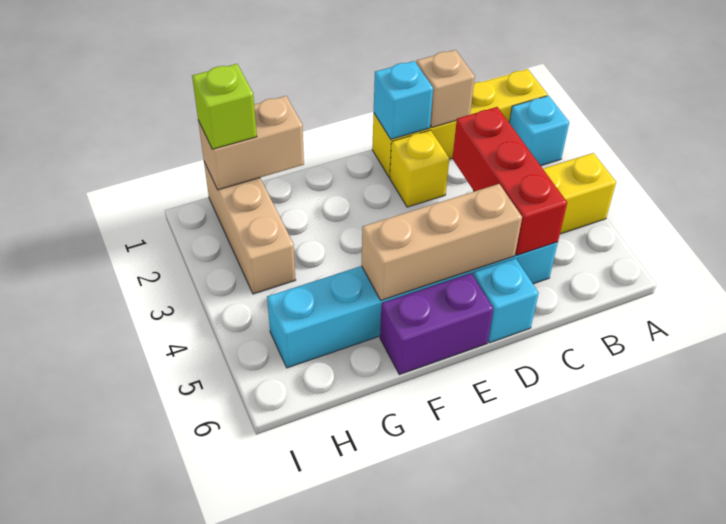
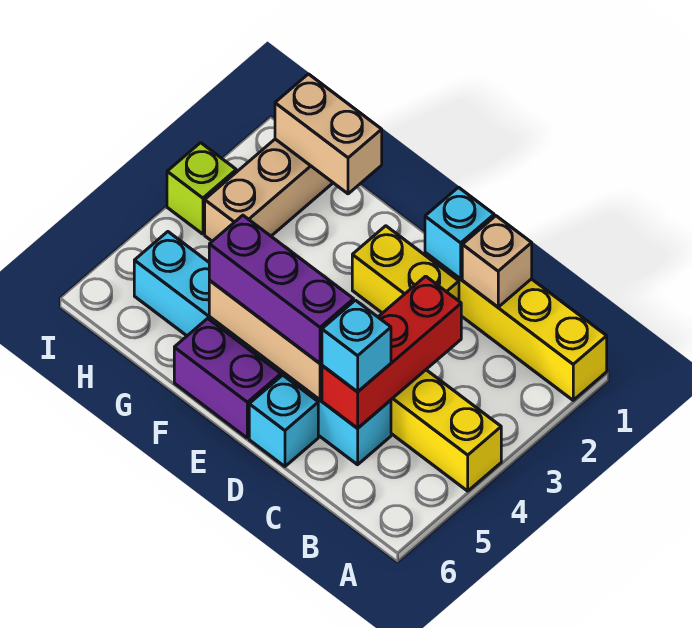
cyan brick A2 level 1 -> cyan brick C5 level 3
yellow brick D2 level 1 -> yellow brick D2:E2 level 1
none -> purple brick D5:F5 level 3
lime brick H1 level 3 -> lime brick I3 level 1

